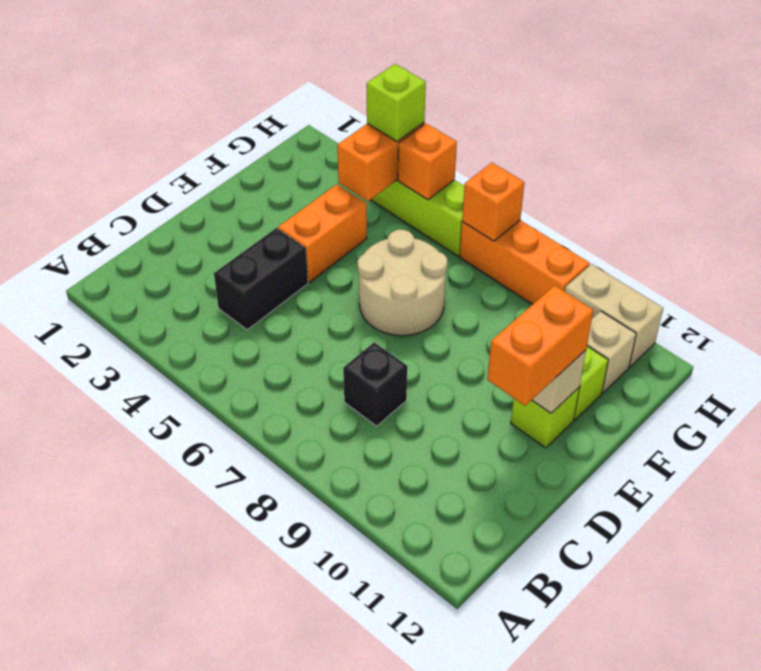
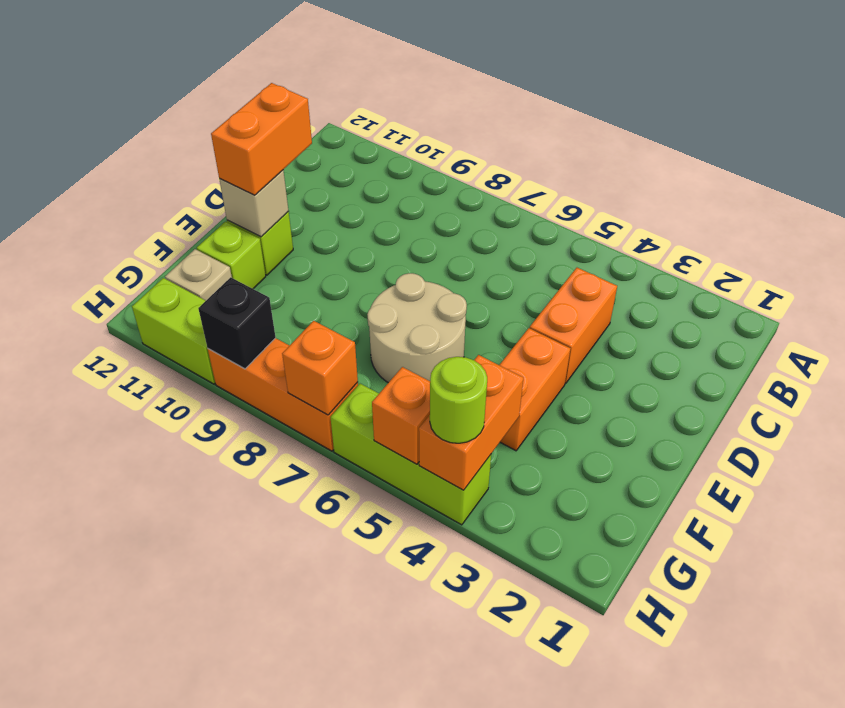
black brick C4:D4 level 1 -> orange brick C4:D4 level 1
black brick C8 level 1 -> black brick H9 level 2
lime brick H4 level 3 -> lime round brick H4 level 3
tan brick H10:H11 level 1 -> lime brick H10:H11 level 1

